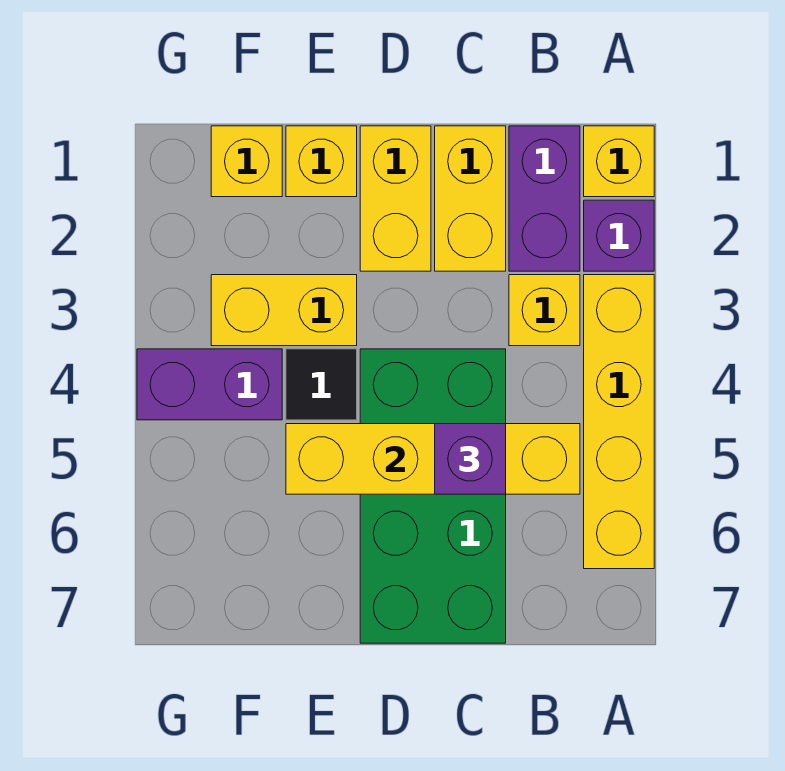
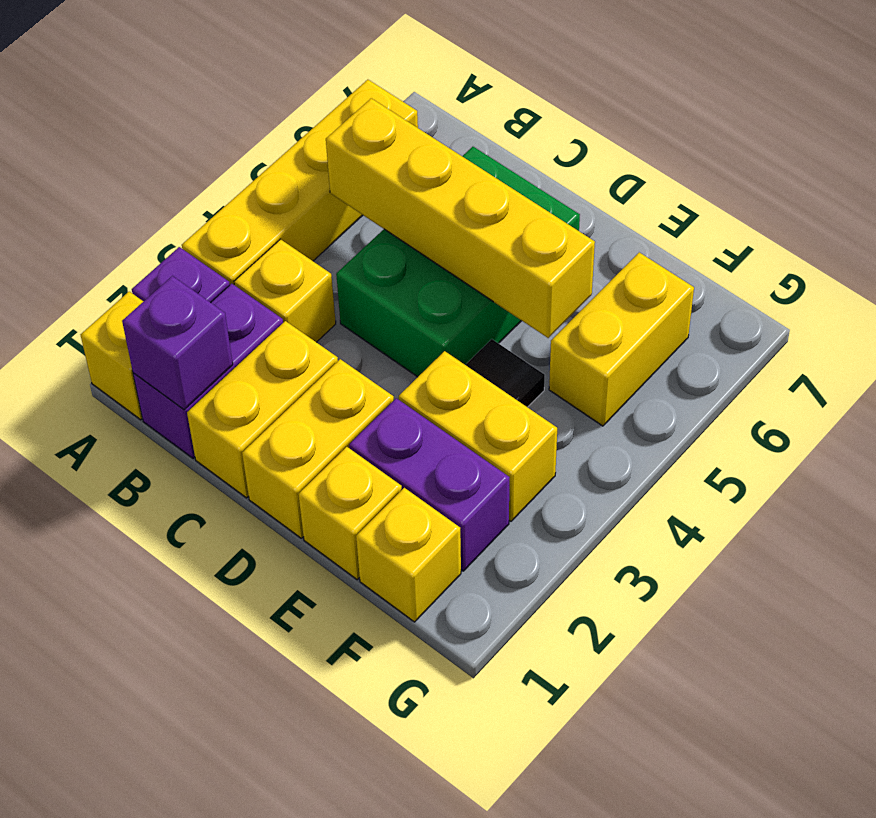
green brick C4:D7 level 1 -> green brick C4:D6 level 1
purple brick C5 level 3 -> purple brick B1 level 2
purple brick F4:G4 level 1 -> purple brick E2:F2 level 1
none -> yellow brick F5:F6 level 1

